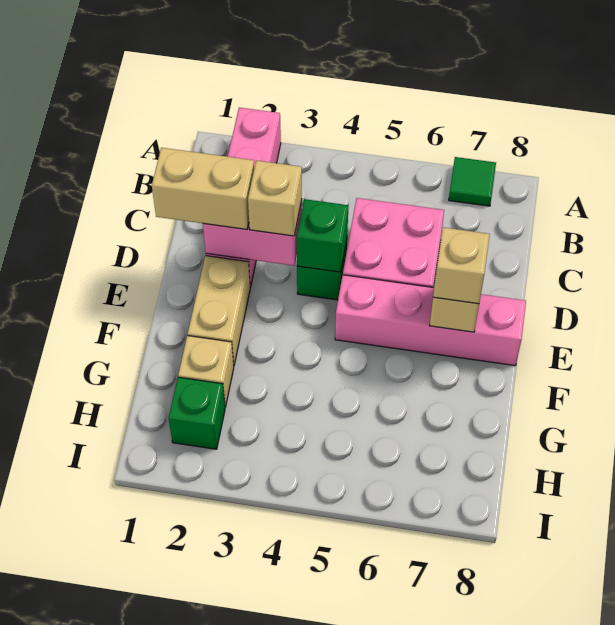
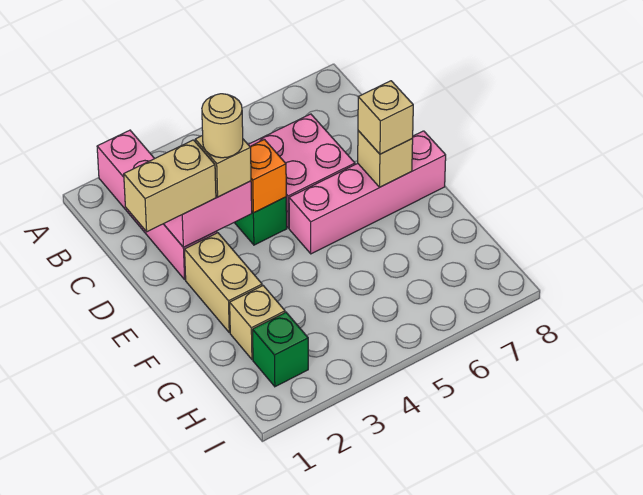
green tile A7 level 1 -> none
none -> tan round brick D3 level 4
green brick D4 level 2 -> orange brick D4 level 2

